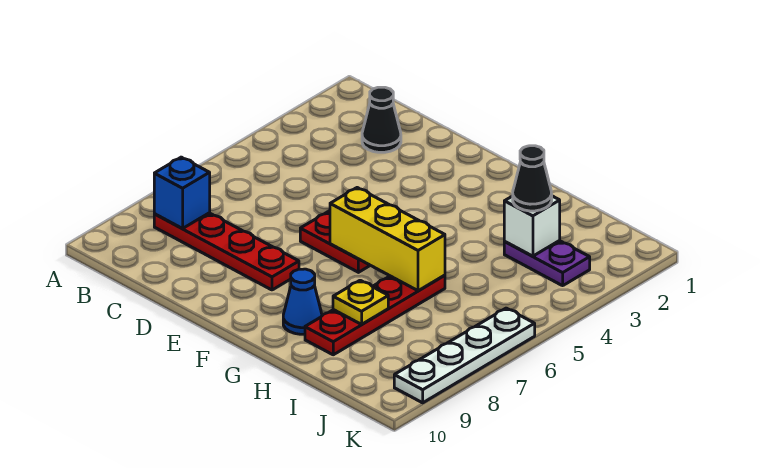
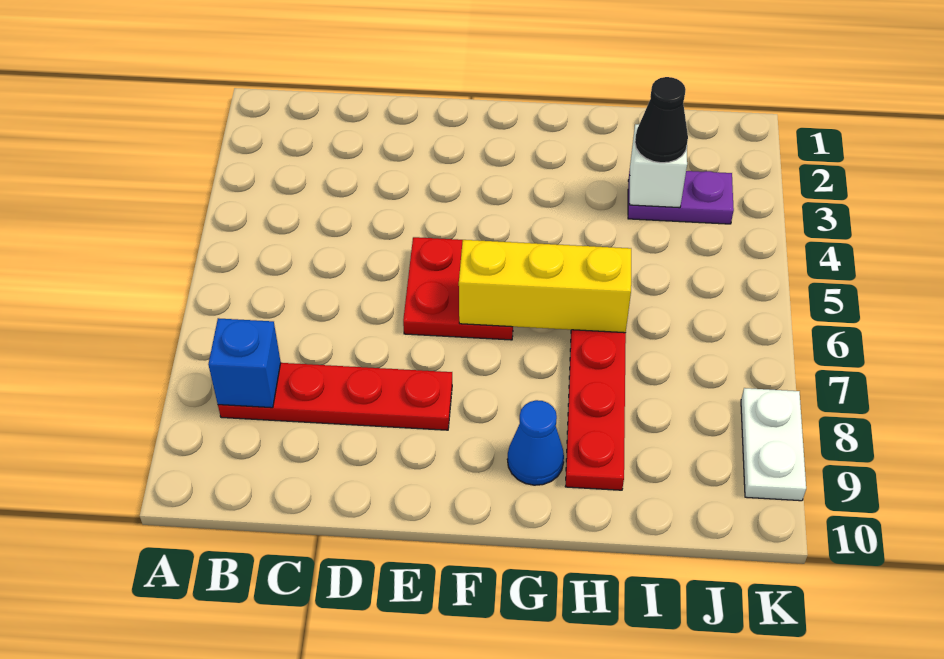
black cone C2 level 1 -> none
yellow plate H8 level 2 -> none
white plate K6:K9 level 1 -> white plate K8:K9 level 1

